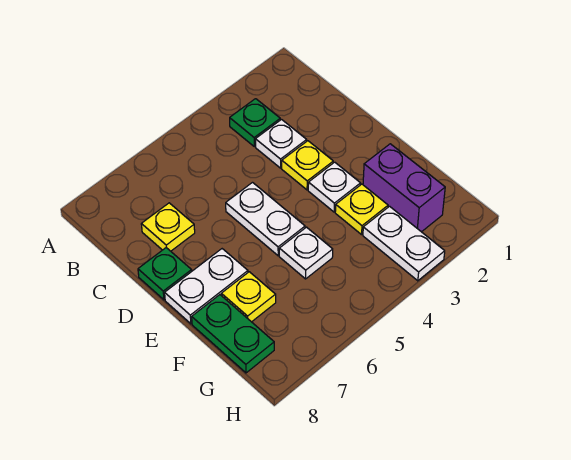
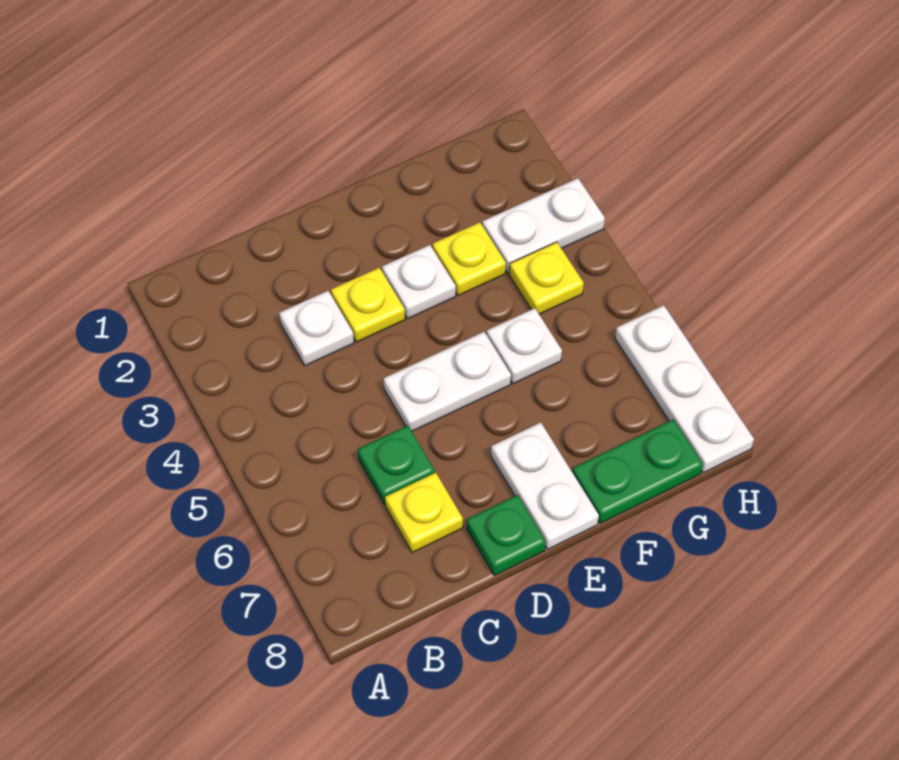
green plate B3 level 1 -> green plate C6 level 1
purple brick F2:G2 level 1 -> none
yellow plate F7 level 1 -> yellow plate G4 level 1
none -> white plate H6:H8 level 1

